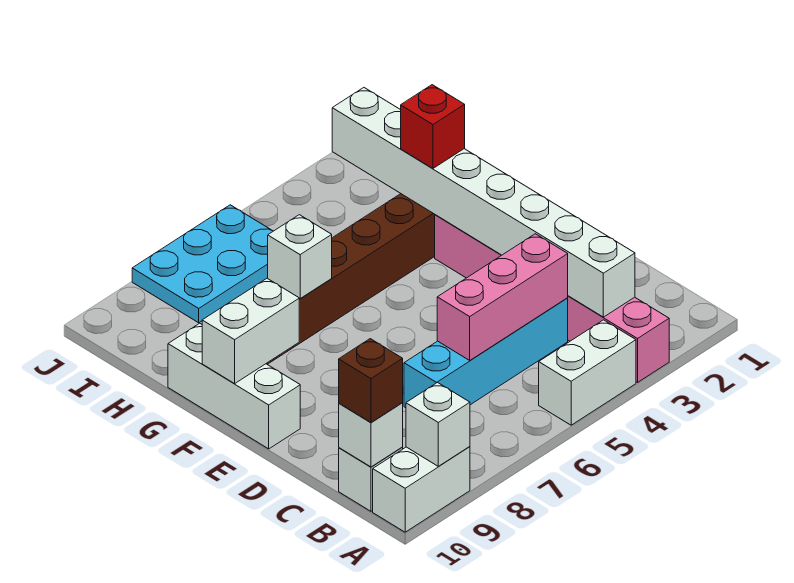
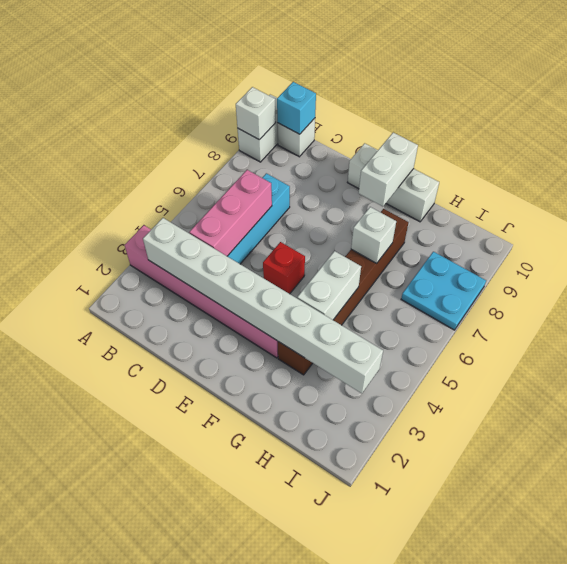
white brick A4:A5 level 1 -> white brick G4:G5 level 2
white brick B10 level 2 -> cyan brick B10 level 2
brown brick B10 level 3 -> none
red brick G3 level 3 -> red brick E5 level 1
cyan plate I6:J8 level 1 -> cyan plate I7:J8 level 1

